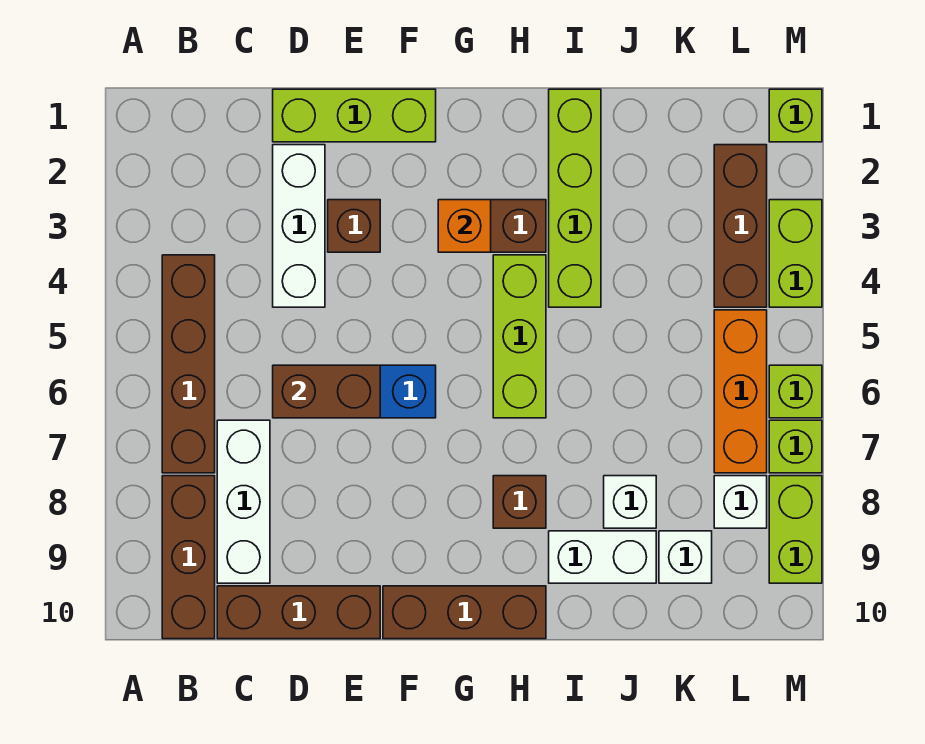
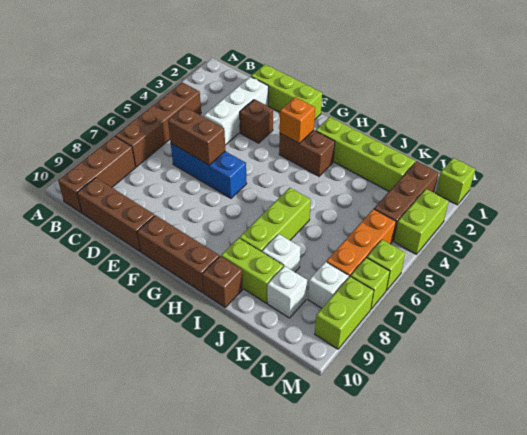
white brick C7:C9 level 1 -> none
lime brick H4:H6 level 1 -> lime brick I6:I8 level 1
brown brick H8 level 1 -> brown brick I10 level 1
lime brick I1:I4 level 1 -> lime brick H2:K2 level 1
white brick I9:J9 level 1 -> lime brick I9:J9 level 1

